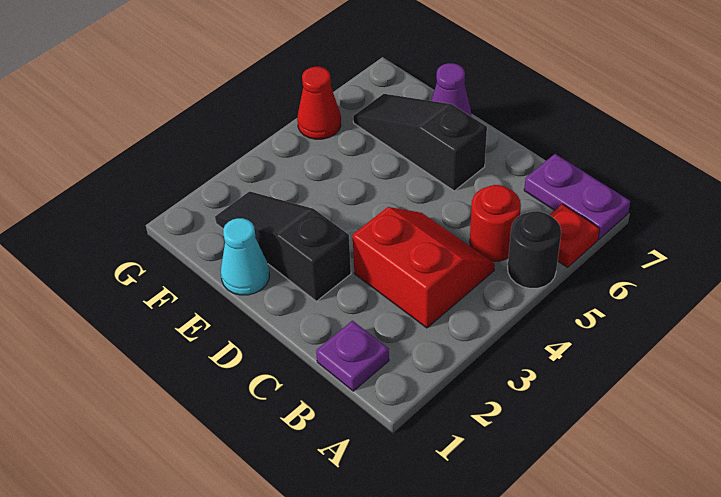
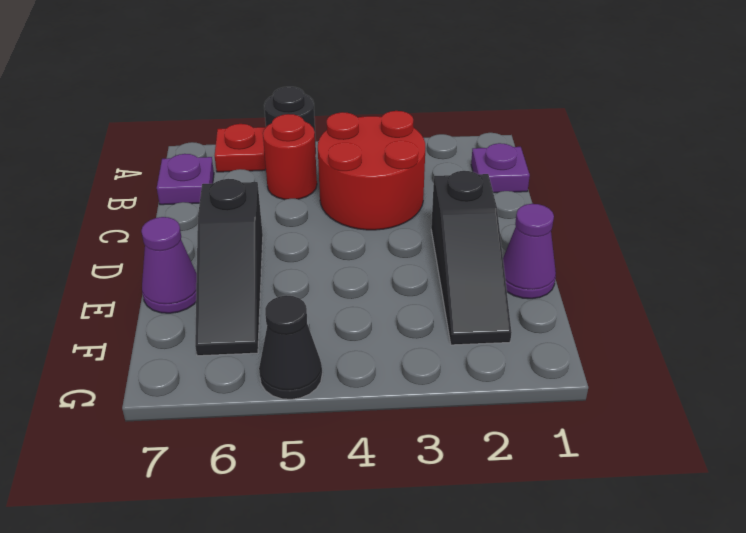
purple plate A7:B7 level 1 -> purple plate B7 level 1
red slope B3:C4 level 1 top 3 -> red round brick B3:C4 level 1
cyan cone E1 level 1 -> purple cone E1 level 1
red cone G5 level 1 -> black cone G5 level 1

